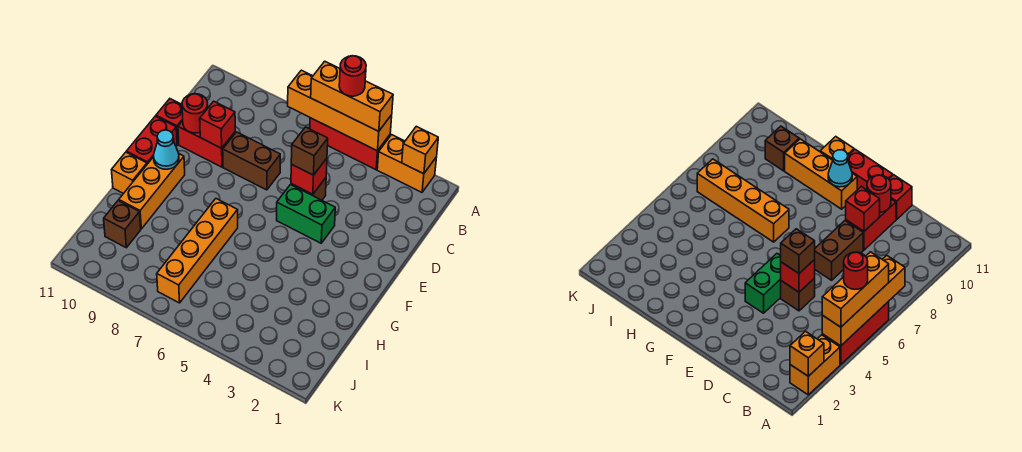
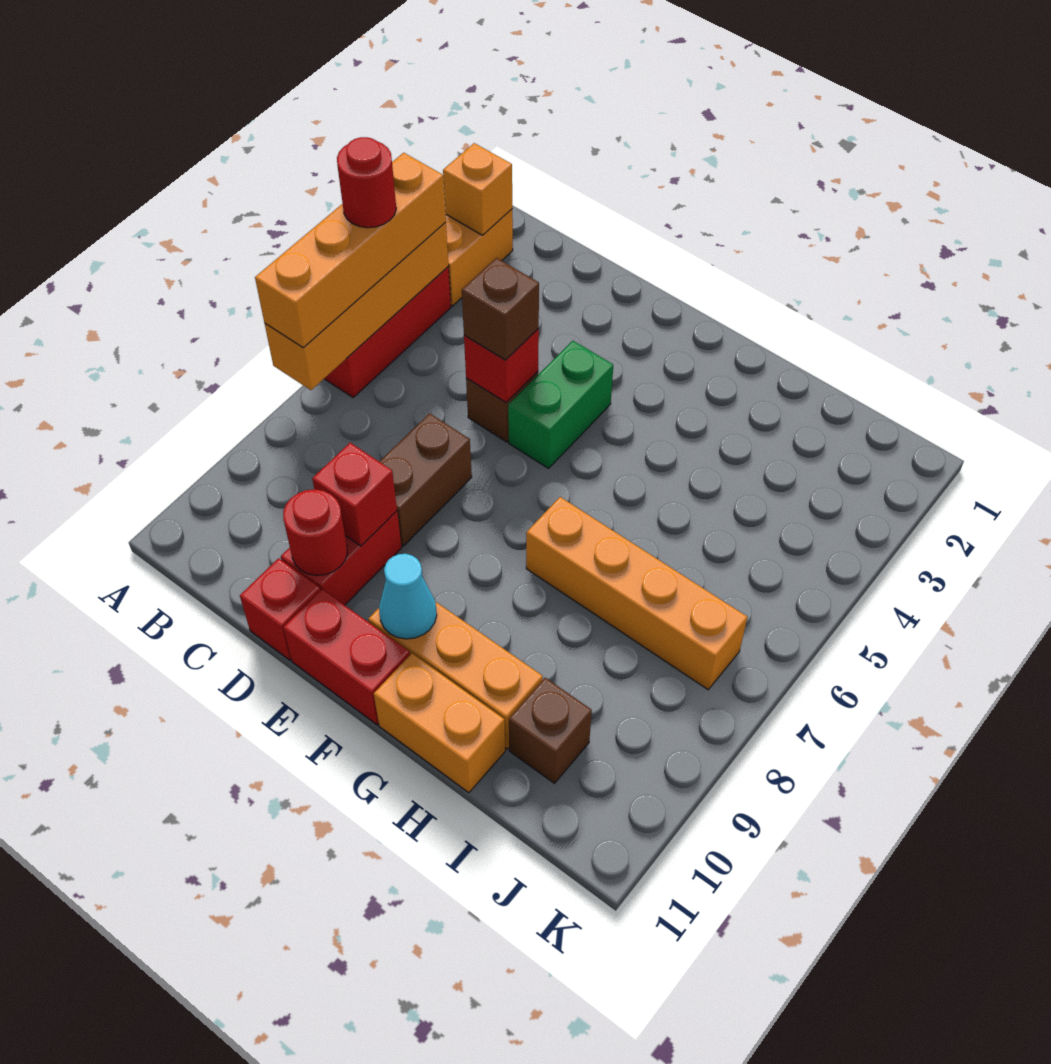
orange brick A4:A6 level 3 -> orange brick A4:A7 level 3
orange brick G11 level 1 -> orange brick G11:H11 level 1

